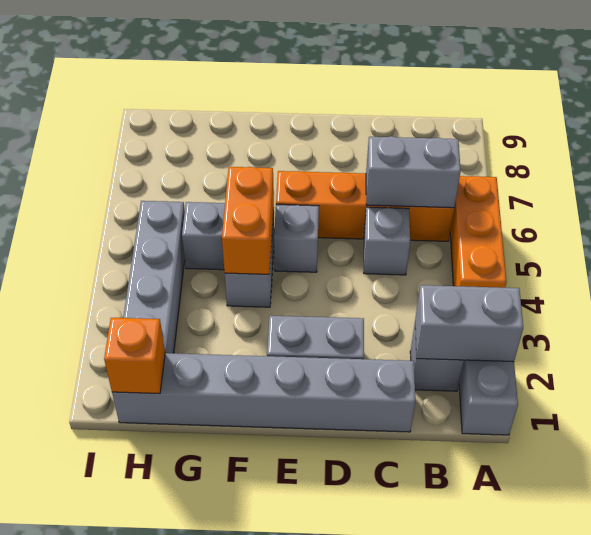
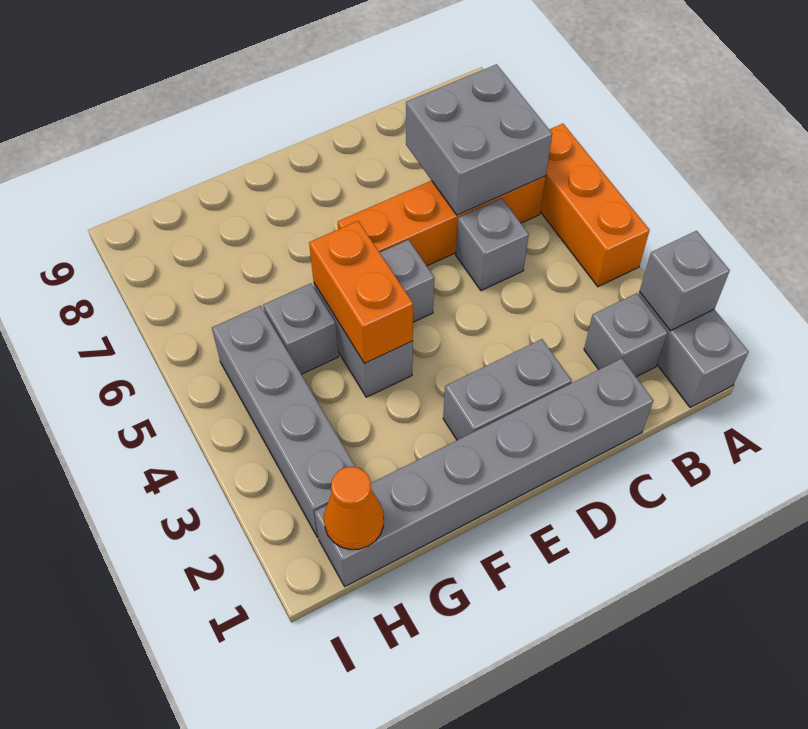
grey brick A2:B2 level 2 -> grey brick A2 level 2
grey brick B6:C6 level 2 -> grey brick B6:C7 level 2
orange brick H1 level 2 -> orange cone H1 level 2

